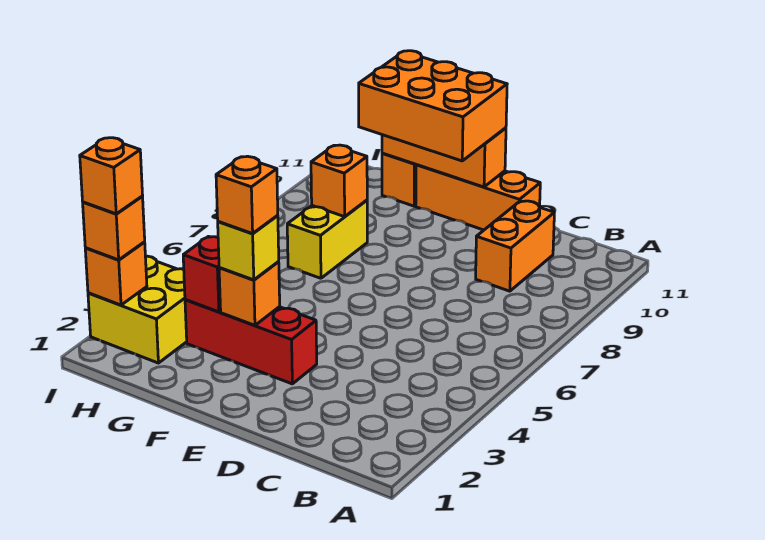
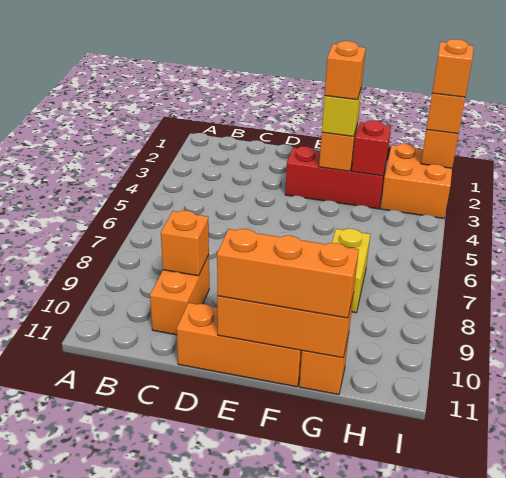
orange brick E10:G11 level 3 -> orange brick E11:G11 level 3
orange brick G8 level 2 -> orange brick C9 level 2
yellow brick H2:I3 level 1 -> orange brick H2:I3 level 1

